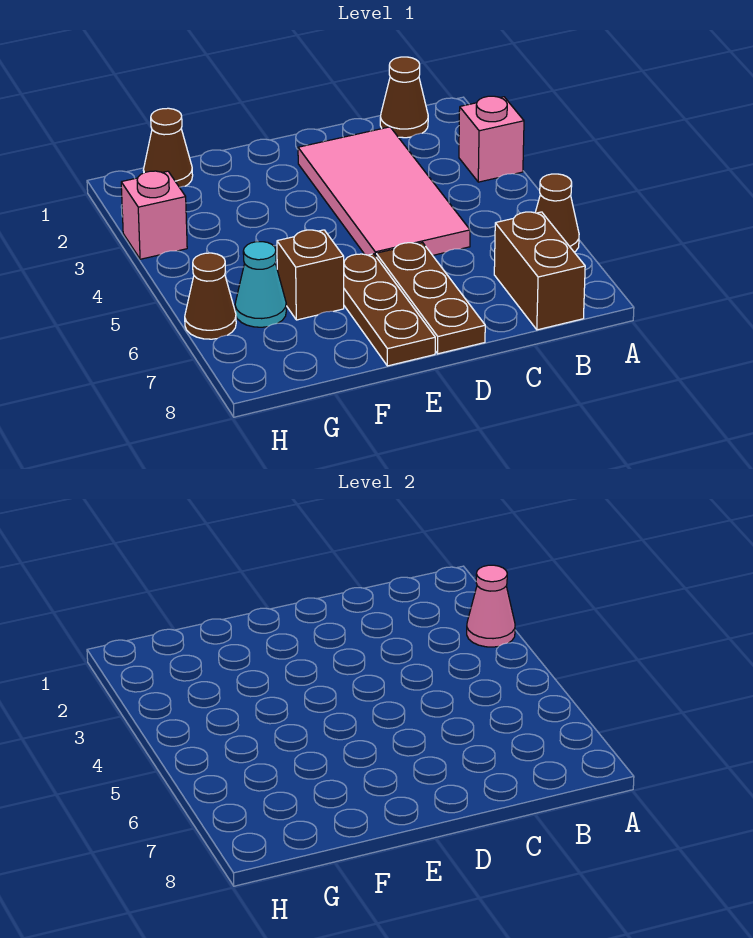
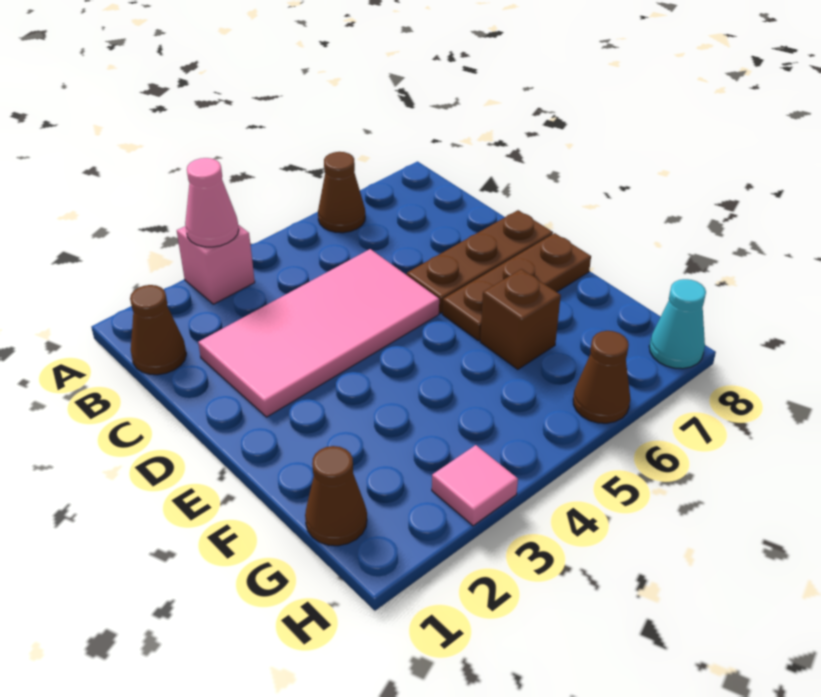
brown brick B7:B8 level 1 -> none
cyan cone G6 level 1 -> cyan cone H8 level 1
pink brick H3 level 1 -> pink tile H3 level 1

